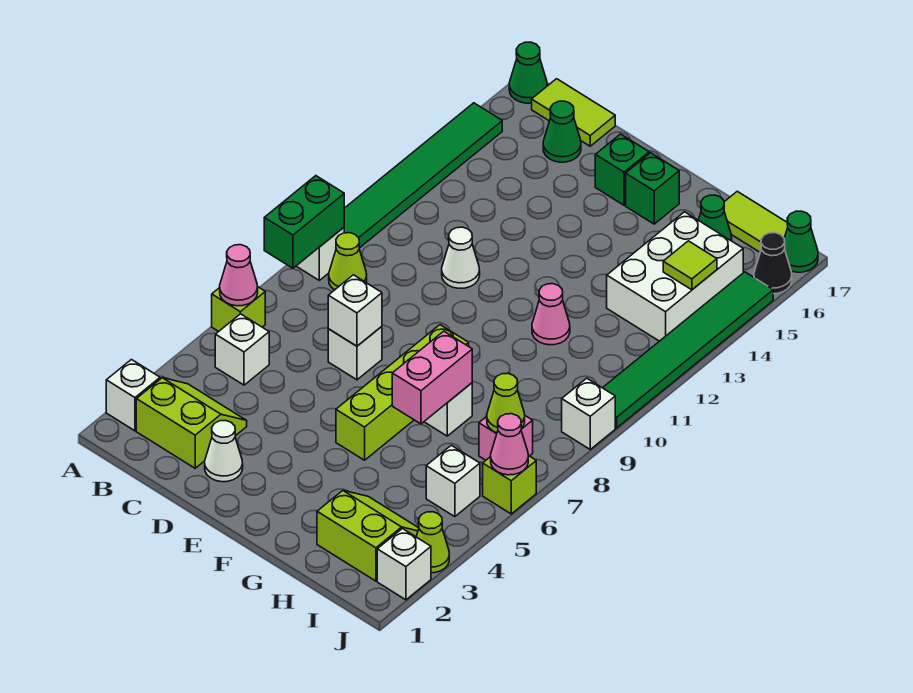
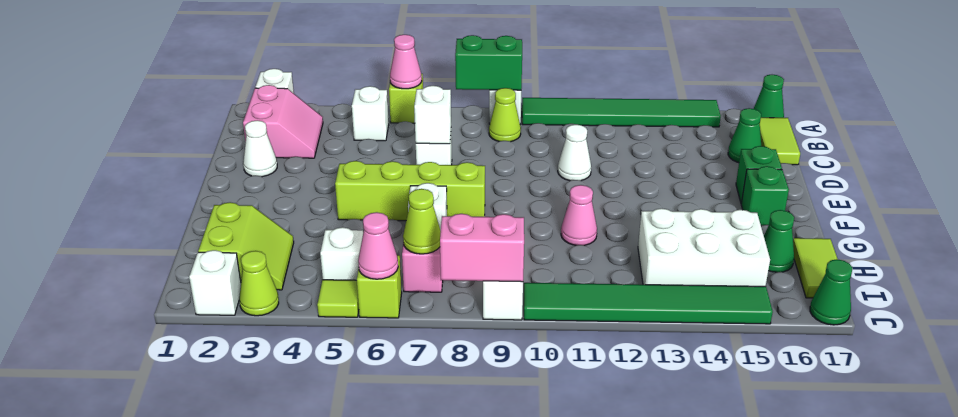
lime slope B2:C3 level 1 top 2 -> pink slope B2:C3 level 1 top 2
pink brick G6:G7 level 2 -> pink brick J8:J9 level 2
lime tile I14 level 2 -> lime tile J5 level 1
black cone J16 level 1 -> none

